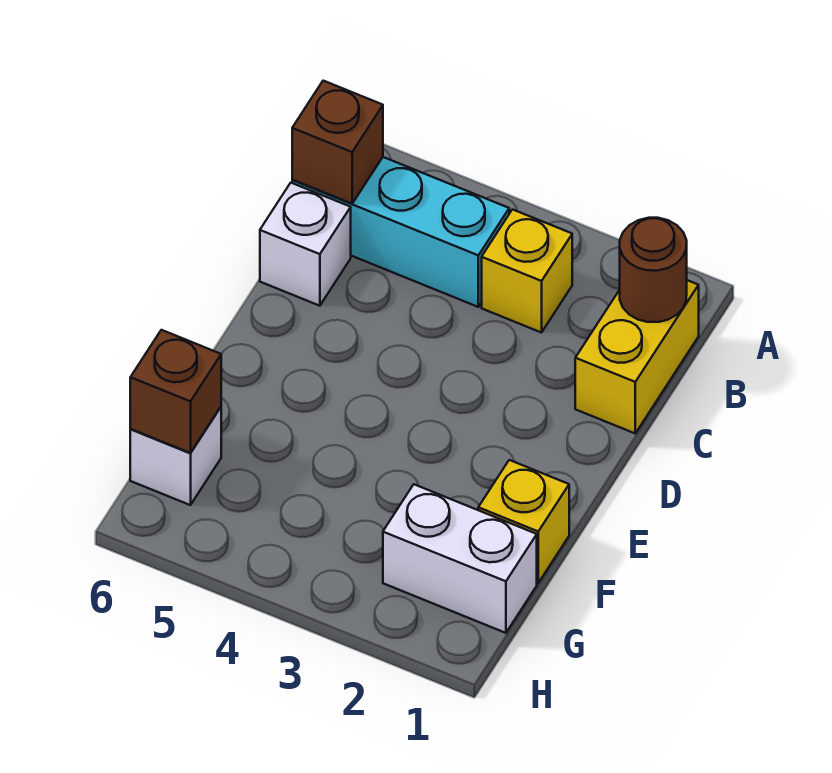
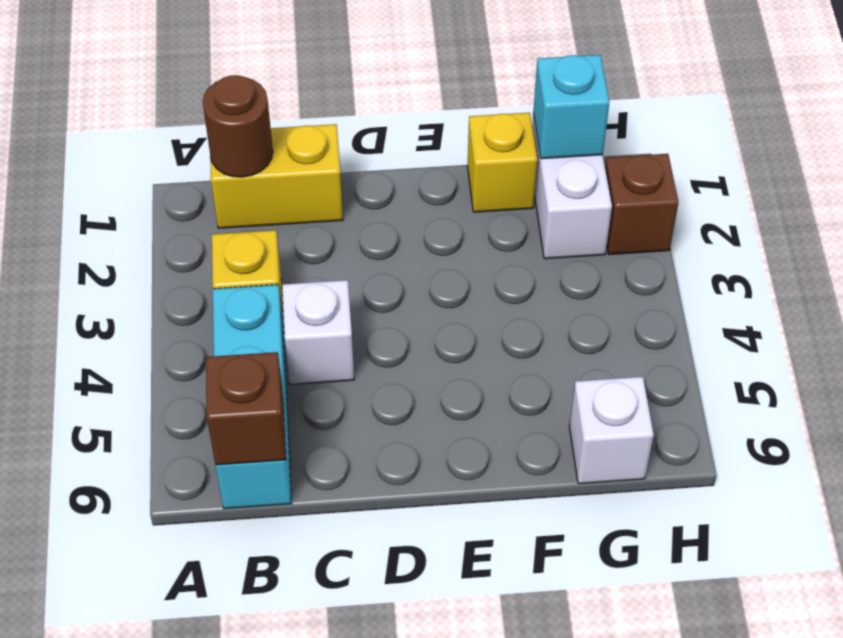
white brick C6 level 1 -> white brick C4 level 1
none -> cyan brick G1 level 2
brown brick G6 level 2 -> brown brick H2 level 1

